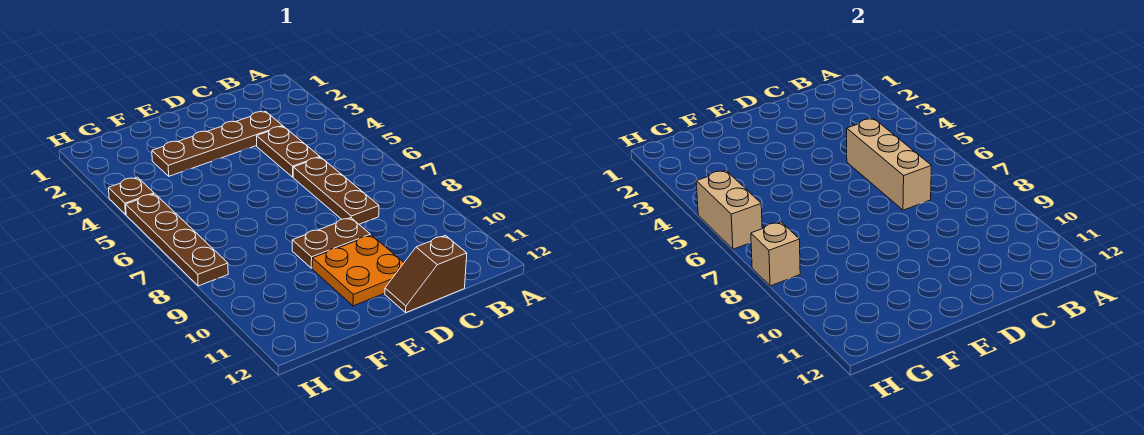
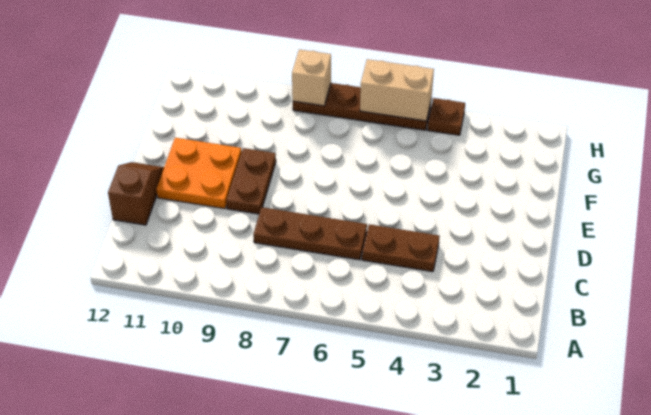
brown plate C3:F3 level 1 -> none
tan brick C5:C7 level 2 -> none

